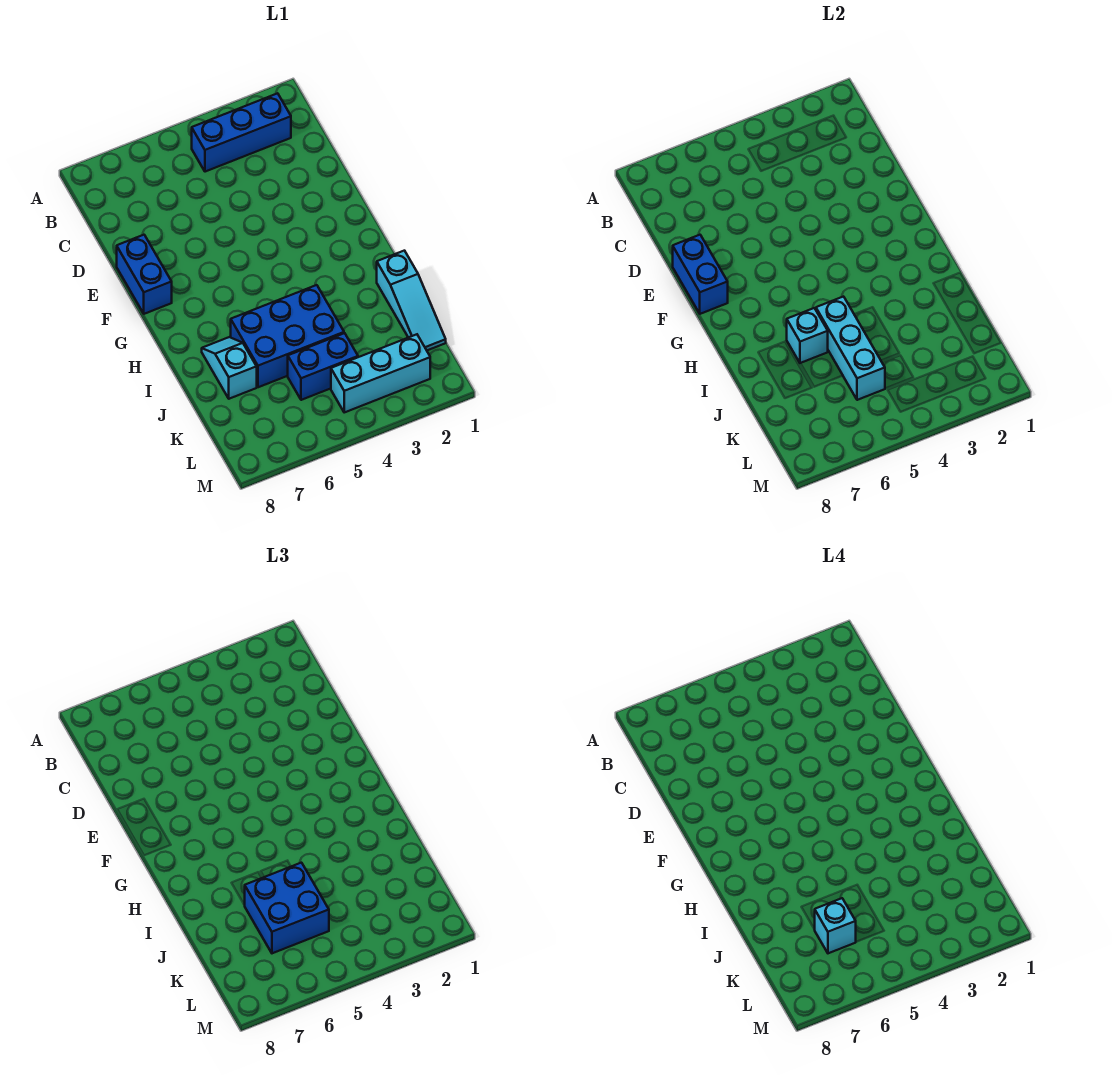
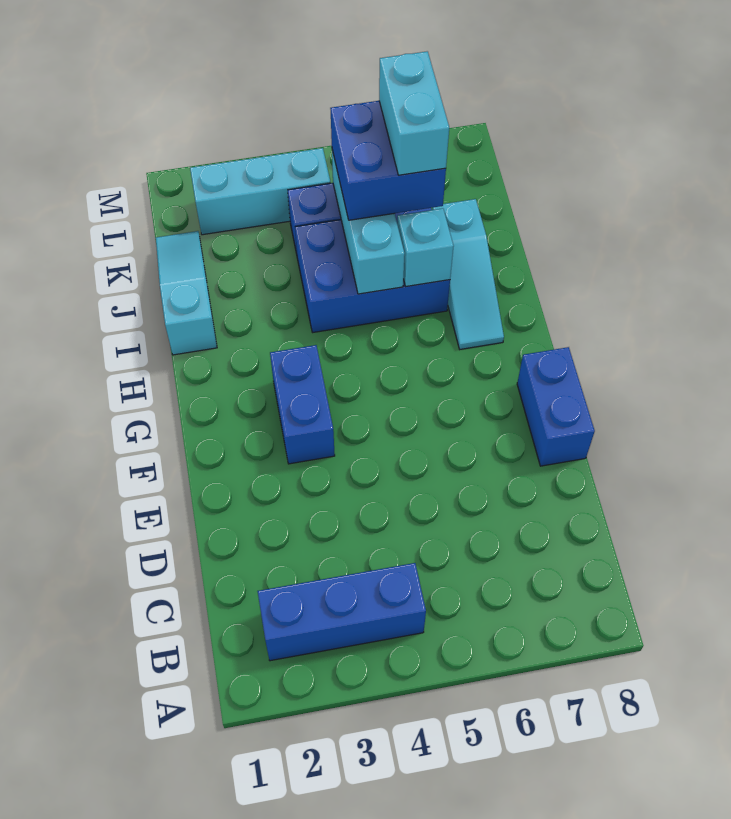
blue brick E8:F8 level 2 -> blue brick F3:G3 level 1
cyan slope I7:J7 level 1 top J -> cyan slope H7:J7 level 1 top J
cyan brick K6 level 4 -> cyan brick J6:K6 level 4

